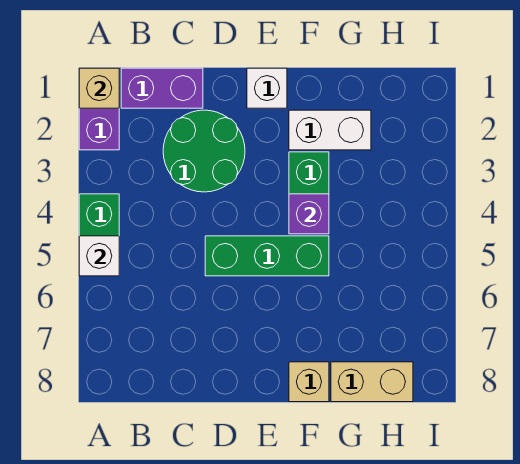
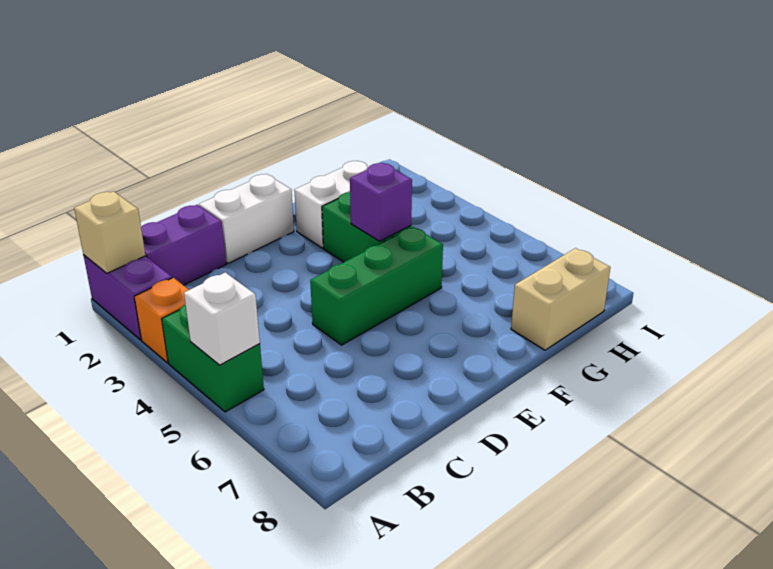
none -> orange brick A3 level 1
green round brick C2:D3 level 1 -> none
white brick E1 level 1 -> white brick D1:E1 level 1
tan brick F8 level 1 -> none

